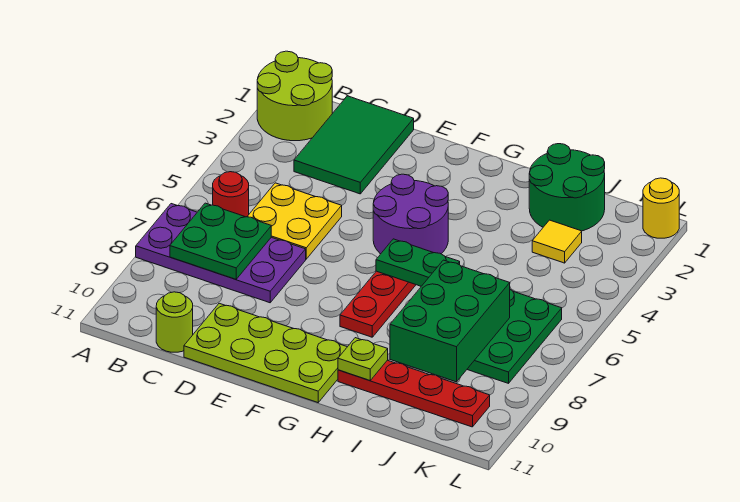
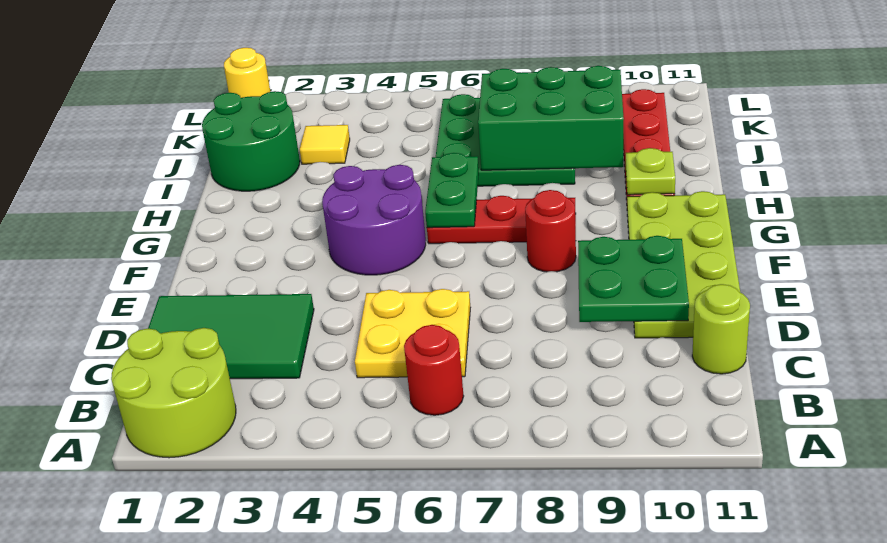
purple plate A7:D8 level 1 -> none
green plate B7:C8 level 2 -> green plate D9:E10 level 2
none -> red round brick F8 level 1

